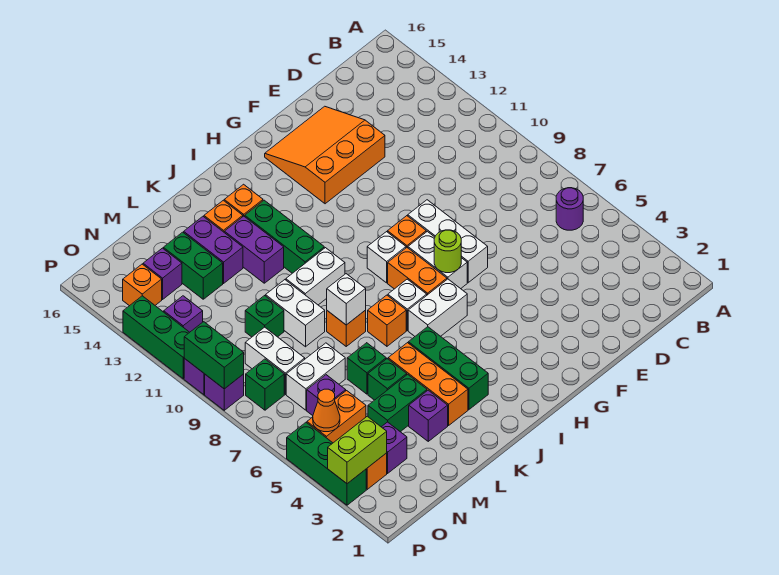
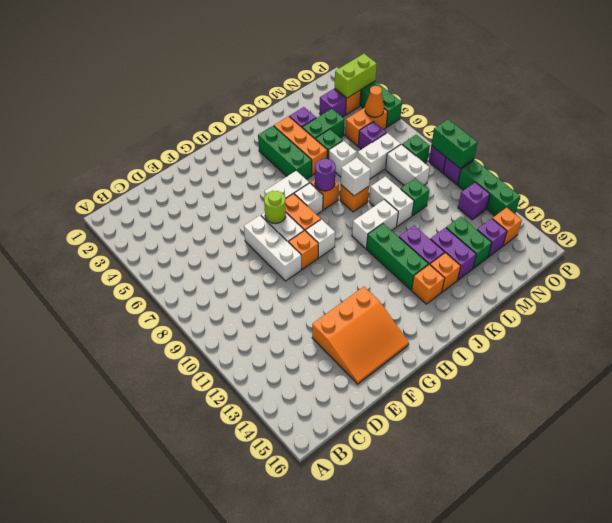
purple round brick B6 level 1 -> purple round brick J7 level 2
green brick L6 level 1 -> white brick L6 level 1

